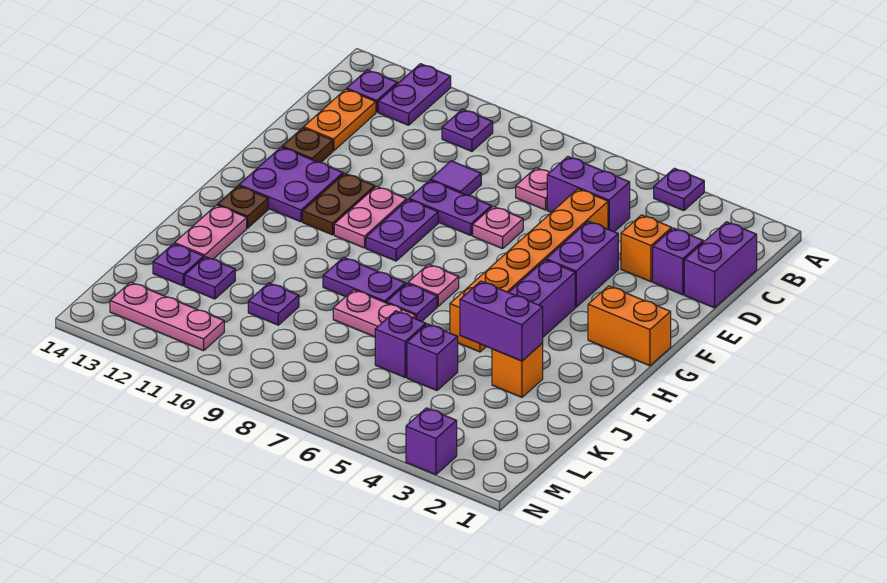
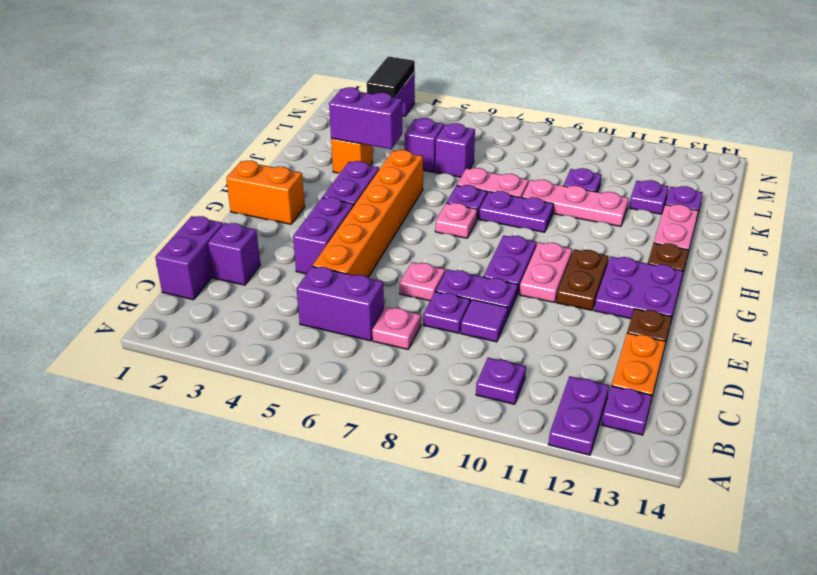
purple plate A4 level 1 -> purple plate D8 level 1
orange brick D3 level 1 -> none
none -> black tile M3:N3 level 2
pink plate M11:M13 level 1 -> pink plate J9:J11 level 1

